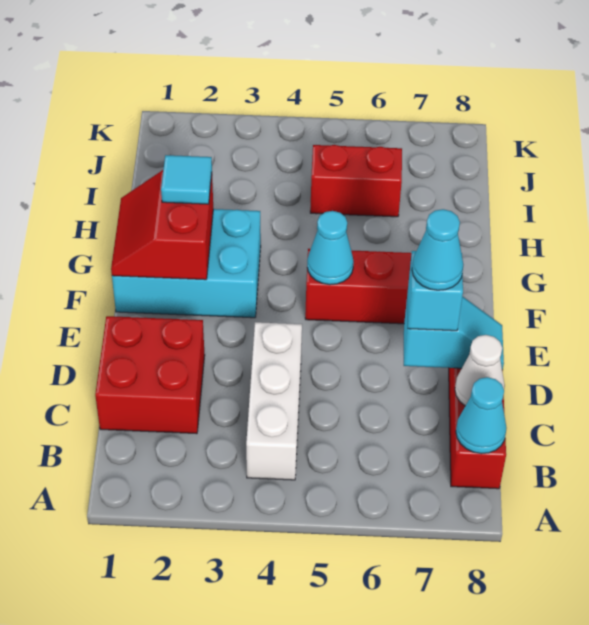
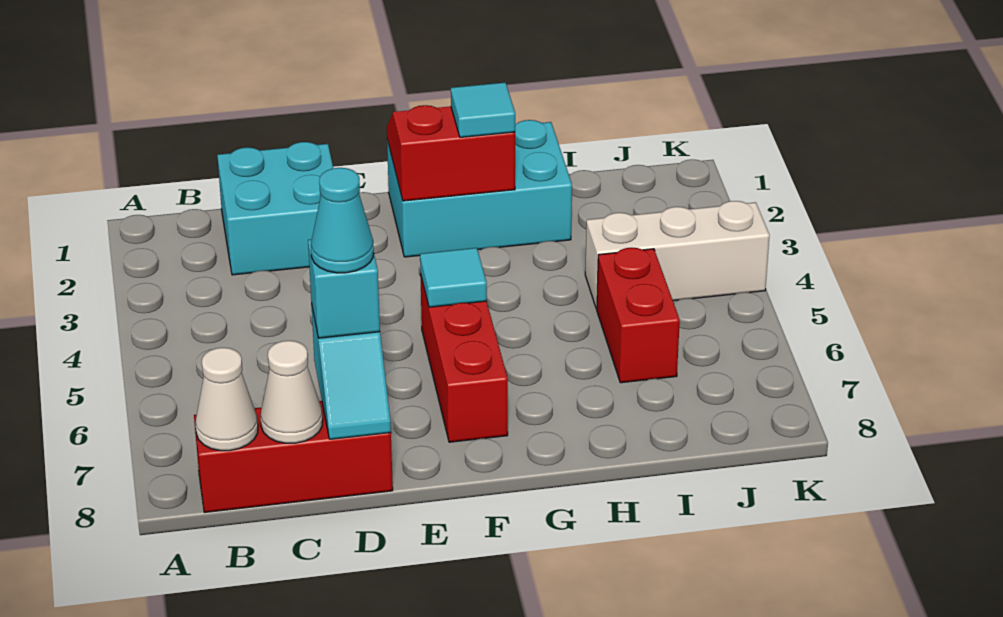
white brick B4:D4 level 1 -> white brick I4:K4 level 1
cyan cone B8 level 2 -> white cone B8 level 2
red brick C1:D2 level 1 -> cyan brick C1:D2 level 1
cyan brick F1:G3 level 1 -> cyan brick F1:H2 level 1
cyan cone F5 level 2 -> cyan tile F5 level 2

